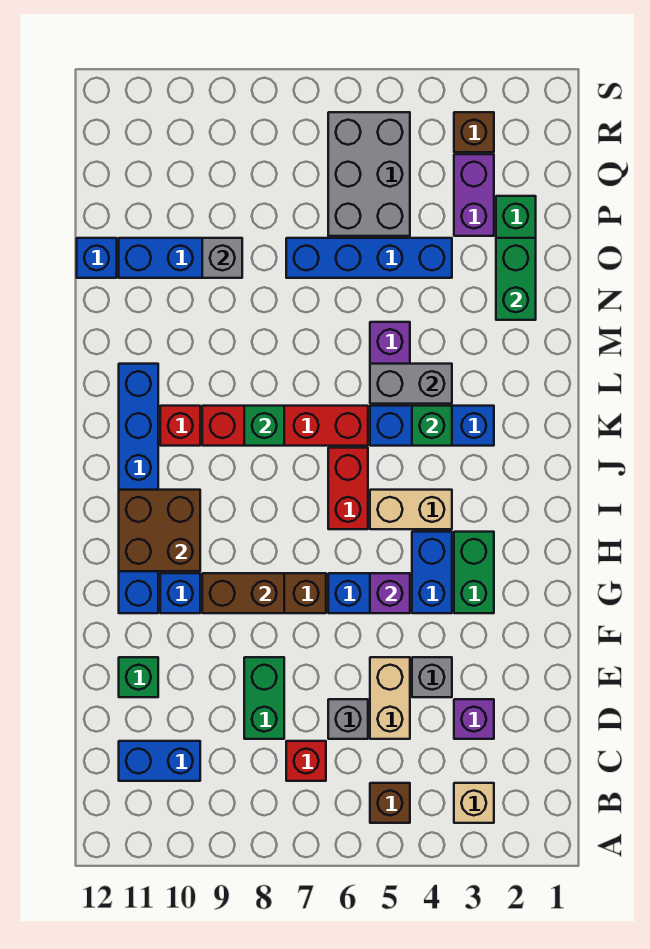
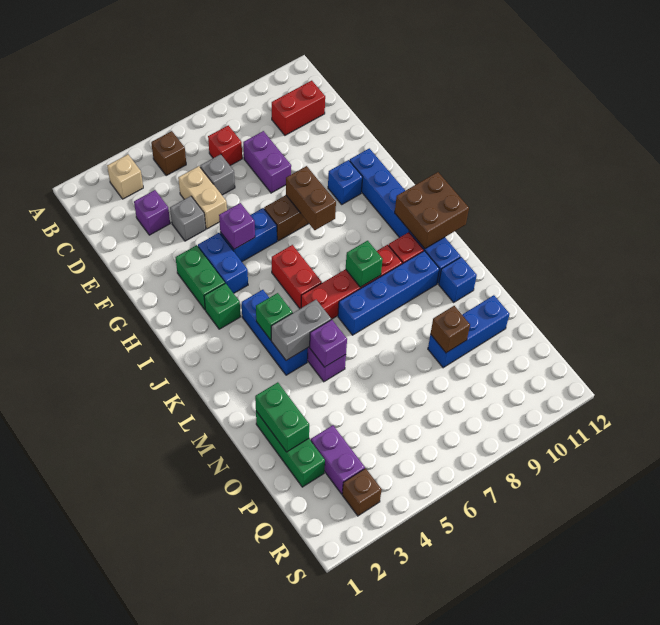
blue brick C10:C11 level 1 -> red brick C10:C11 level 1
green brick D8:E8 level 1 -> purple brick D8:E8 level 1
green brick E11 level 1 -> green brick I3 level 1
brown brick G8:G9 level 2 -> brown brick G8:H8 level 2
brown brick H10:I11 level 2 -> brown brick J11:K12 level 2
tan brick I4:I5 level 1 -> none
blue brick K3:K5 level 1 -> blue brick J4:L4 level 1
none -> purple brick M5 level 2
blue brick O4:O7 level 1 -> blue brick L7:L10 level 1
grey brick O9 level 2 -> brown brick O9 level 2
blue brick O12 level 1 -> blue brick M11 level 1
grey brick P5:R6 level 1 -> none

